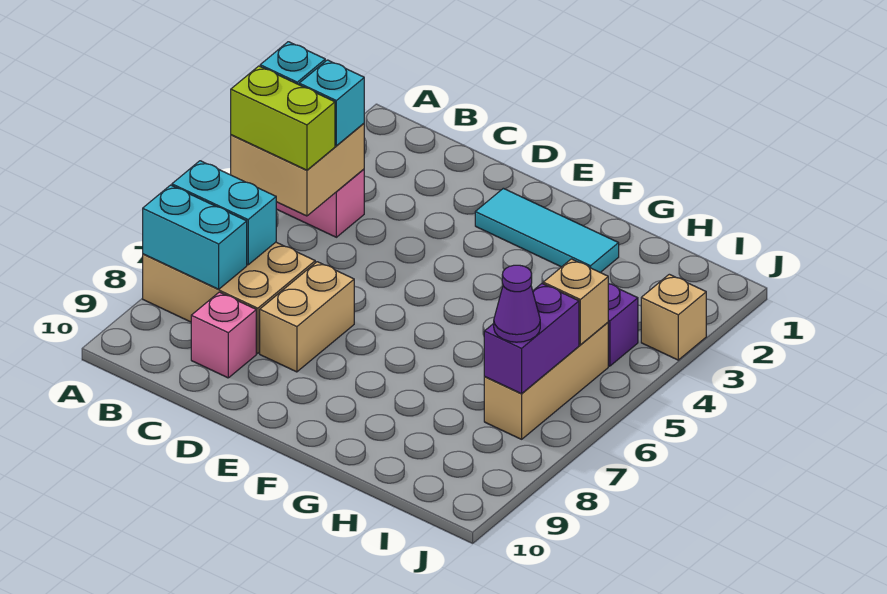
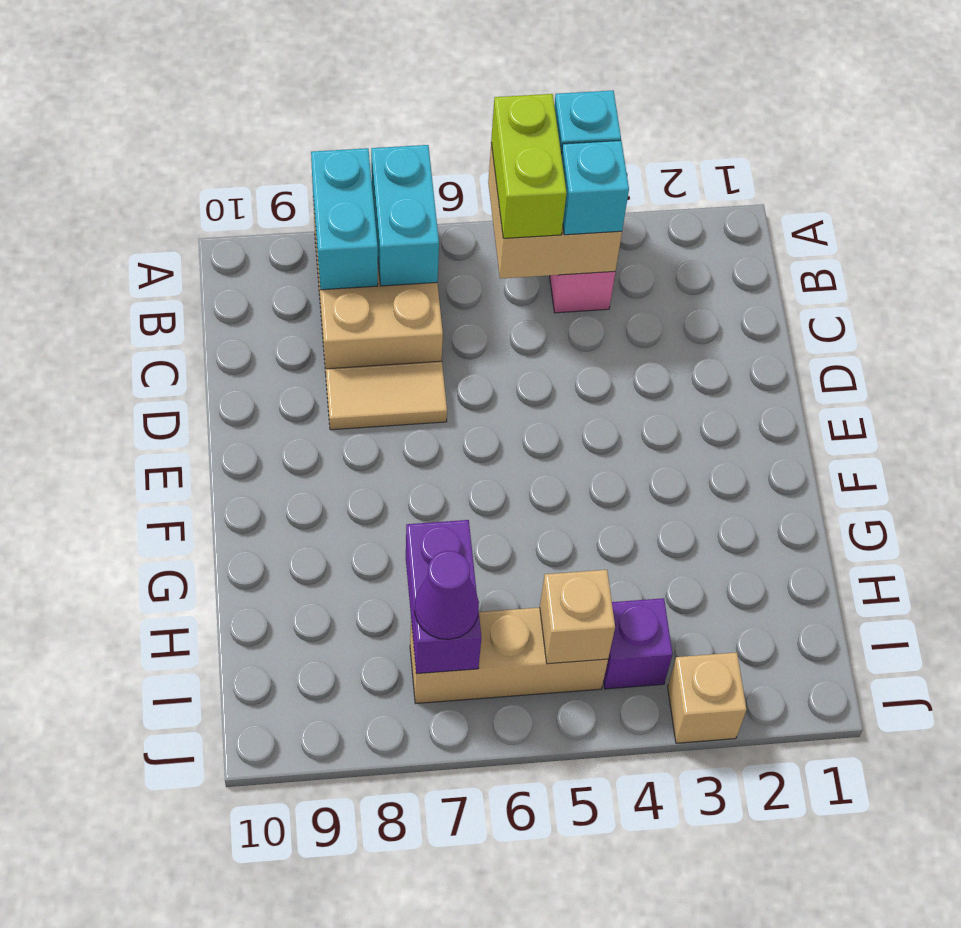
pink brick C9 level 1 -> none
tan brick D7:D8 level 1 -> tan tile D7:D8 level 1
cyan tile E2:G2 level 1 -> none
purple brick I6:I7 level 2 -> purple brick H7:I7 level 2

